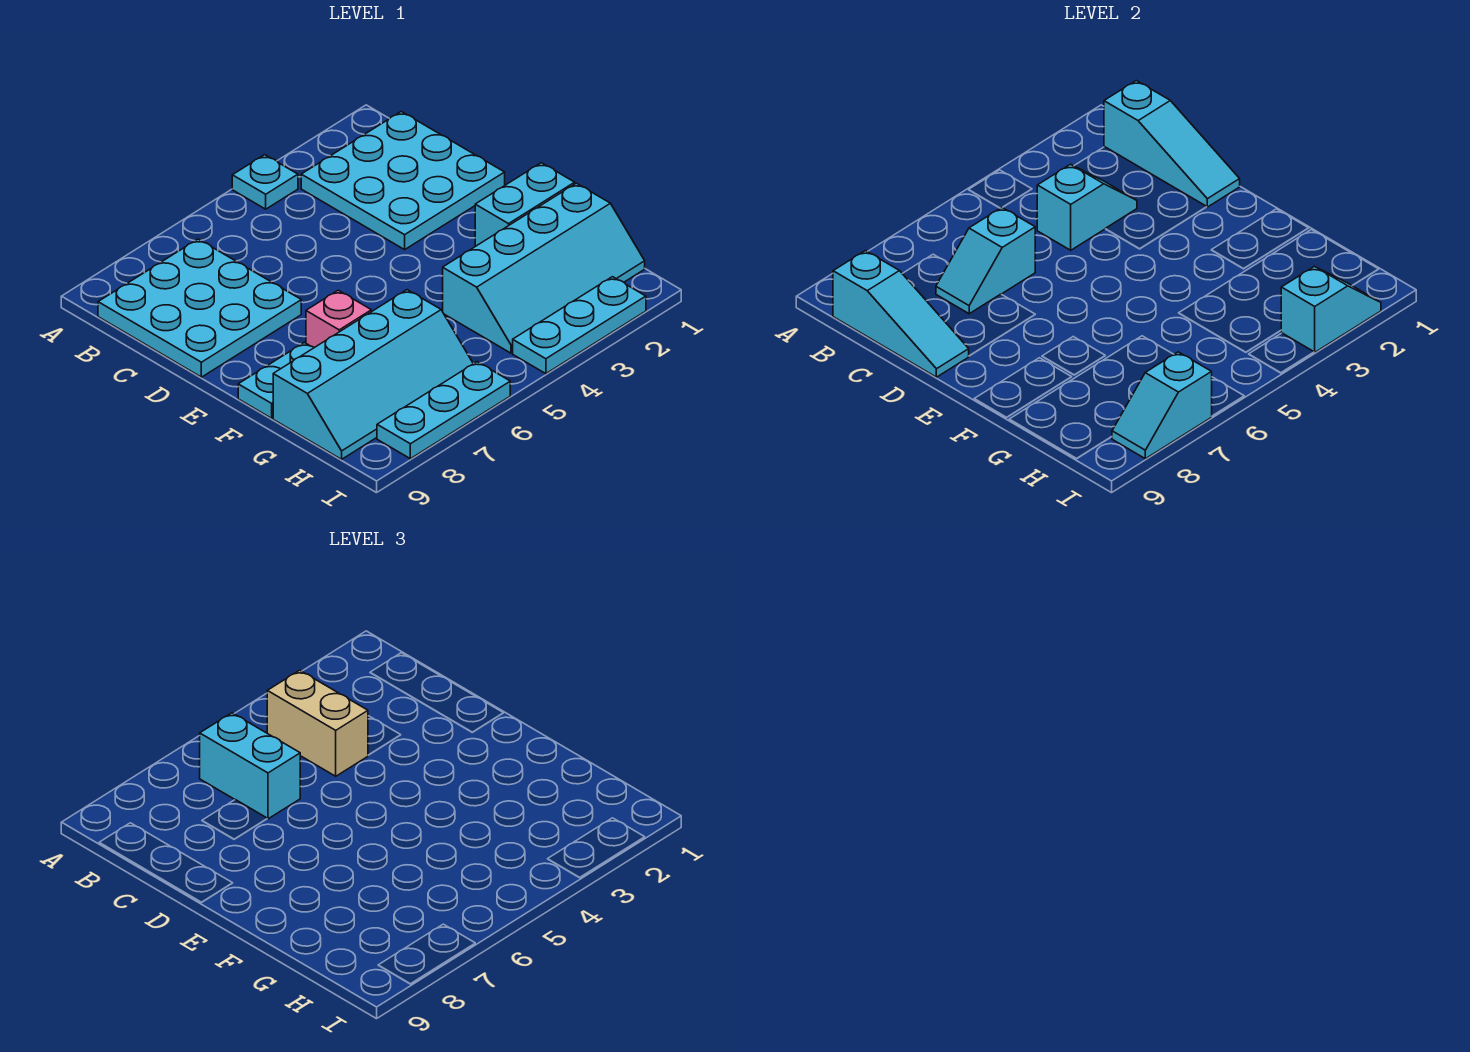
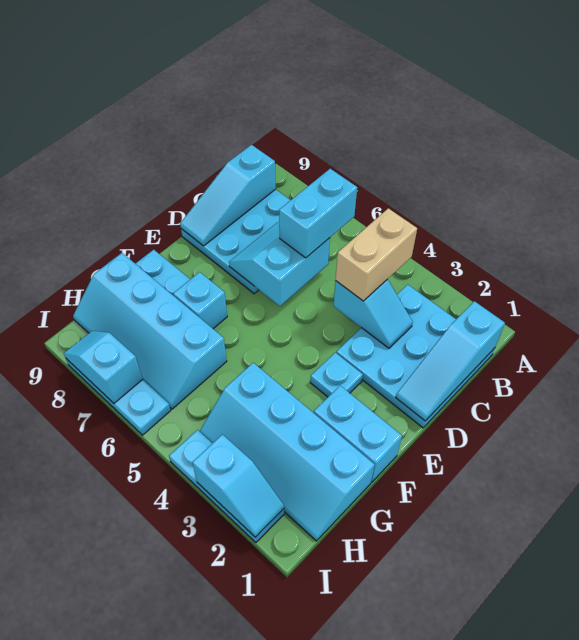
cyan plate A4 level 1 -> cyan plate E3 level 1
cyan slope C6:C7 level 2 top 6 -> cyan slope C6:D7 level 2 top 6
pink brick F7 level 1 -> cyan brick F7 level 1

